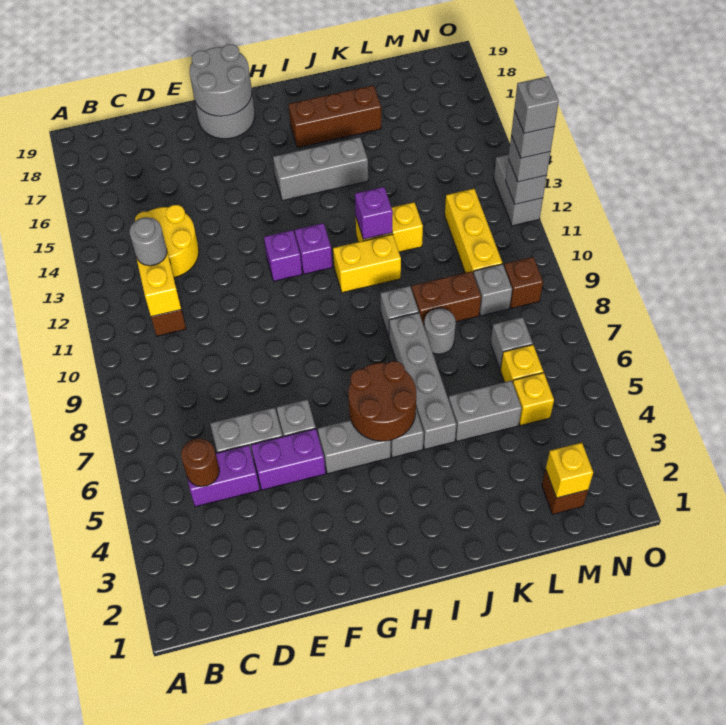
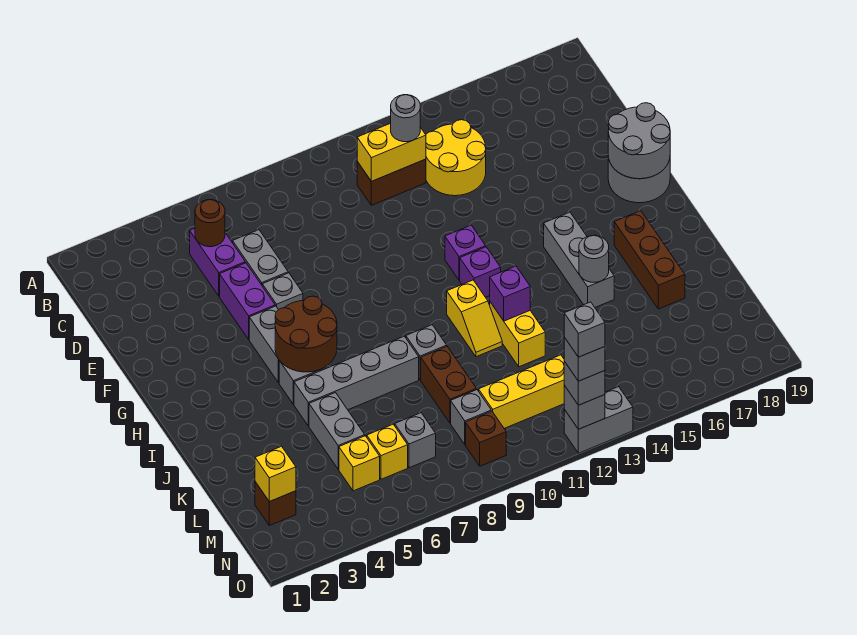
yellow brick I11:J11 level 1 -> yellow slope I11:J11 level 1 top I
grey round brick K8 level 1 -> grey round brick J15 level 2

